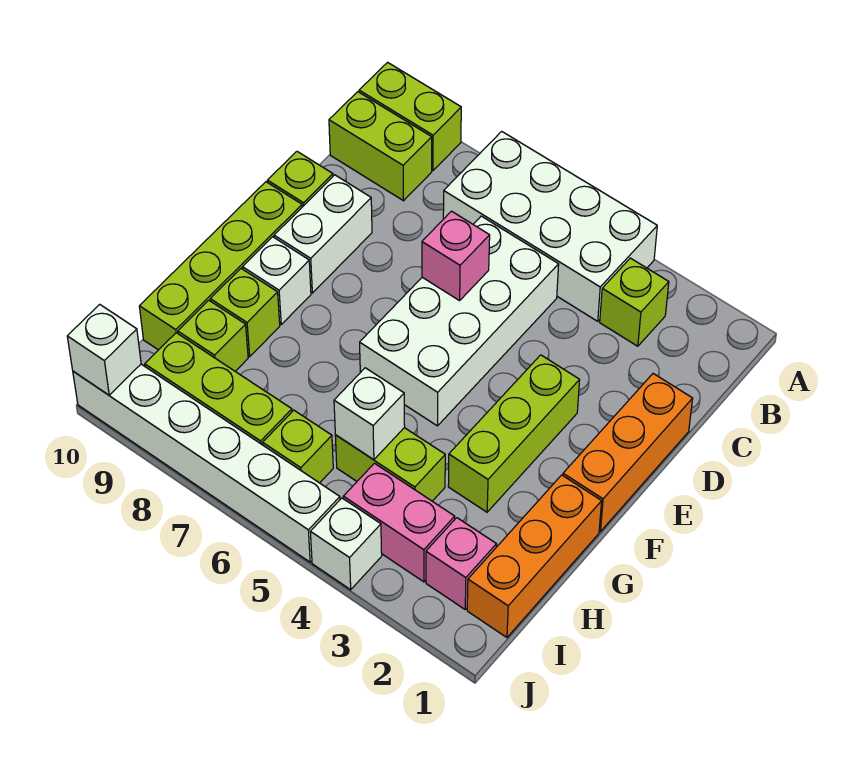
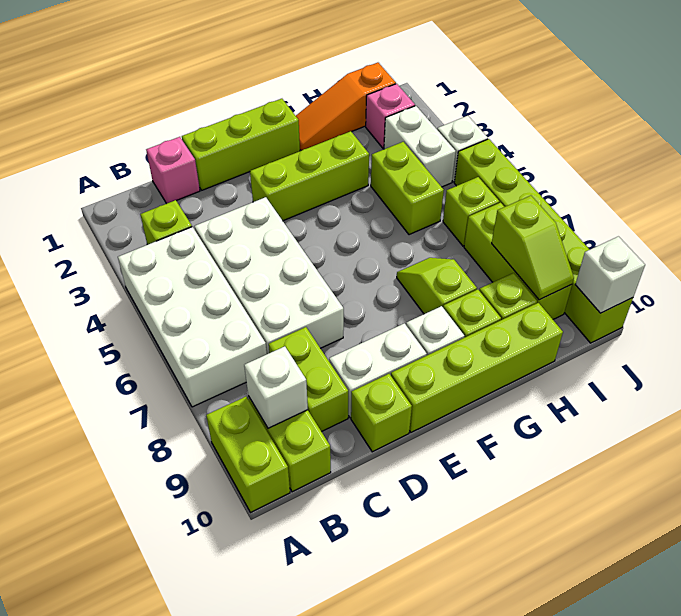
white brick C5:F6 level 1 -> white brick C4:D7 level 1
none -> lime brick C8:C9 level 1
orange brick D1:F1 level 1 -> lime brick D1:F1 level 1
pink brick D6 level 2 -> pink brick C1 level 1
orange brick G1:I1 level 1 -> orange slope G1:I1 level 1 top I
none -> lime slope G7:G8 level 1 top 8
white brick H5 level 2 -> white brick B9 level 2
pink brick I3:I4 level 1 -> white brick I3:I4 level 1
none -> lime slope I8:I9 level 2 top 8
white brick J5:J10 level 1 -> lime brick J5:J10 level 1

